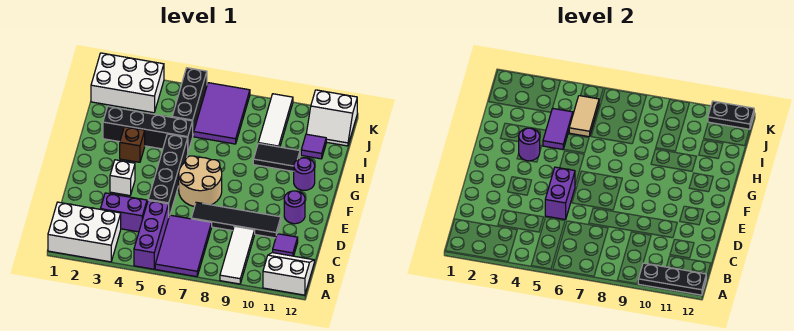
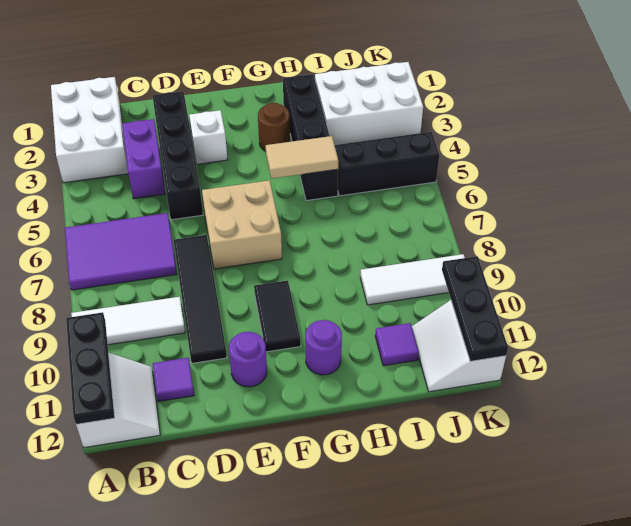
purple brick A5:C5 level 1 -> none
black brick D5:G5 level 1 -> black brick D2:D5 level 1
purple brick D5:E5 level 2 -> none
tan round brick E6:F7 level 1 -> tan brick E6:F7 level 1
brown brick G3 level 1 -> brown round brick G3 level 1
purple round brick G3 level 2 -> none
purple tile H4:I4 level 2 -> none
black tile H9:H10 level 1 -> black tile F9:F10 level 1
tan tile I5:J5 level 2 -> tan tile G5:H5 level 2
purple tile I6:K7 level 1 -> none
white brick J1:K3 level 1 -> white brick I2:K3 level 1
black plate K11:K12 level 2 -> black plate K10:K12 level 2

